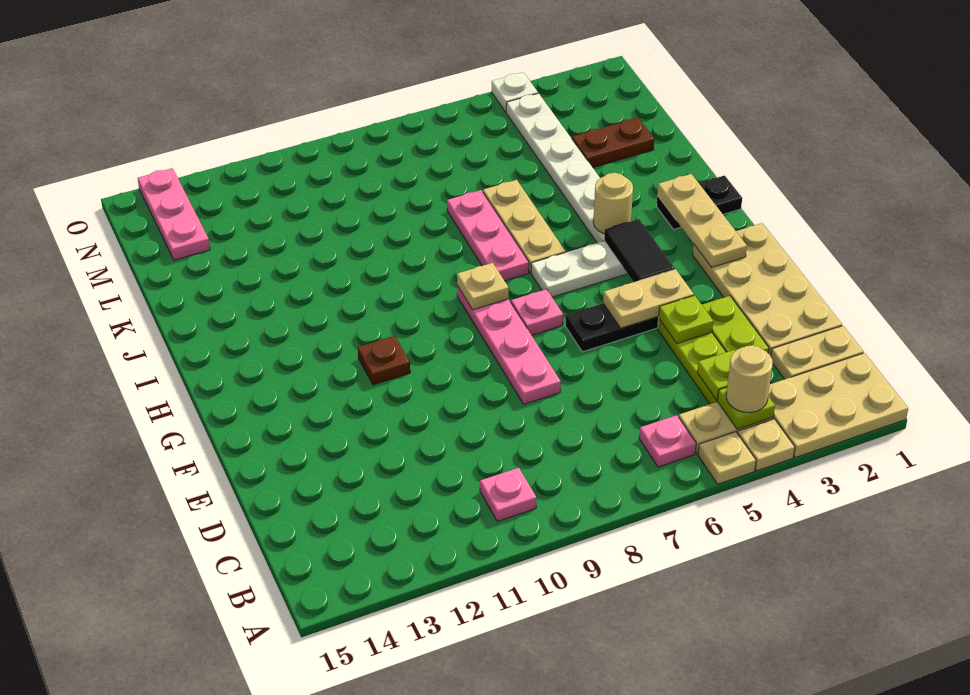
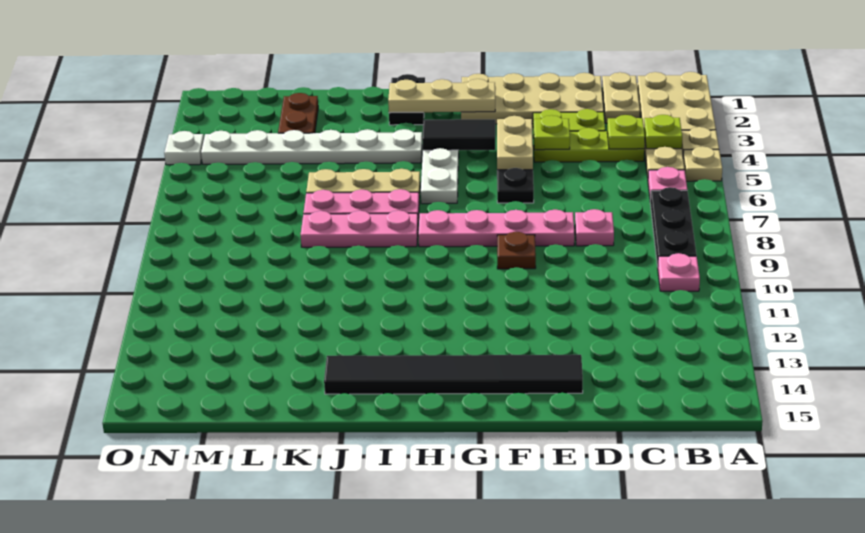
tan round brick B4 level 3 -> none
none -> black plate B7:B9 level 1
none -> black tile E14:J14 level 1
pink plate G7 level 1 -> pink plate D8 level 1
brown plate G11 level 1 -> brown plate F9 level 1
tan plate H8 level 2 -> none
tan round brick I4 level 2 -> none
pink plate M14:O14 level 1 -> pink plate I8:K8 level 1

